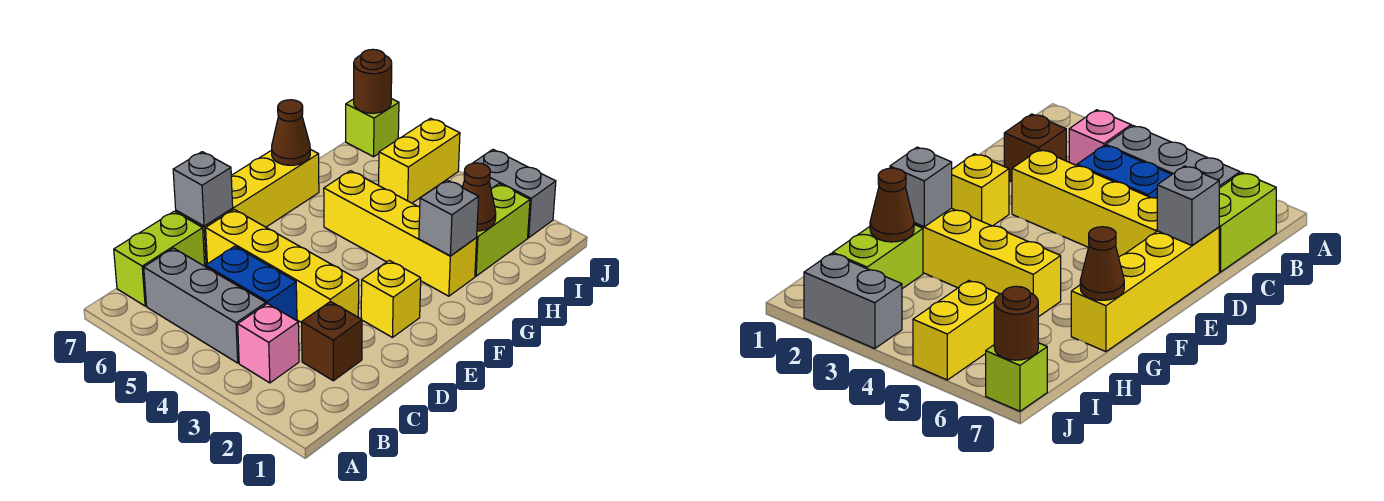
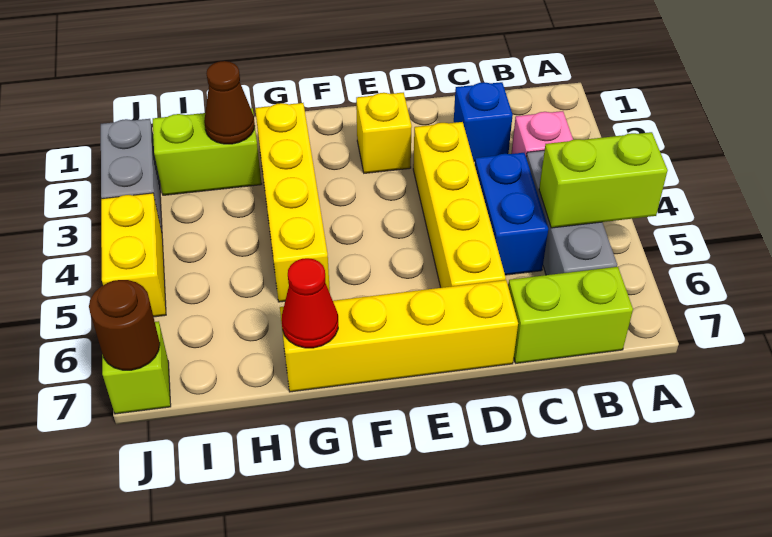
none -> lime brick A5:B5 level 2
brown brick C2 level 1 -> blue brick C2 level 1
grey brick D7 level 2 -> none
grey brick G2 level 2 -> none
brown cone G7 level 2 -> red cone G7 level 2
yellow brick I5:J5 level 1 -> yellow brick J4:J5 level 1

